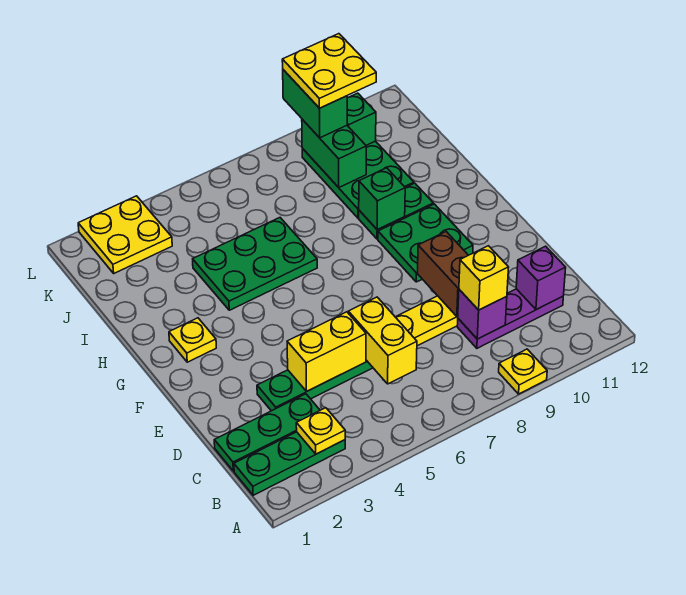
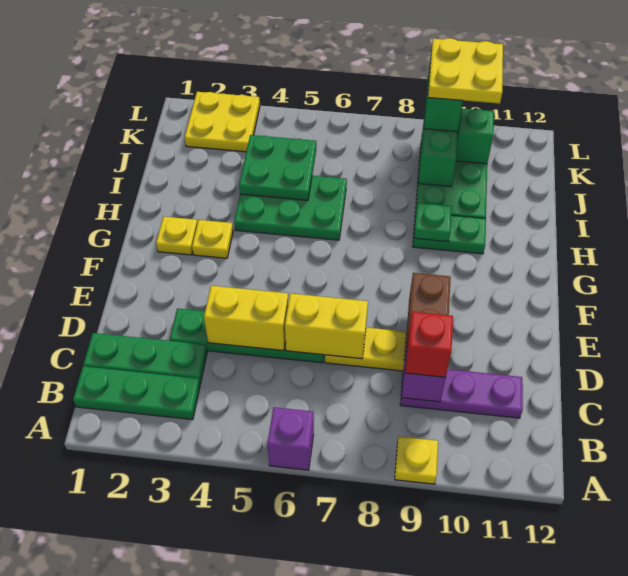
yellow plate B3 level 2 -> yellow plate G3 level 1
yellow brick C6:D6 level 2 -> yellow brick D6:D7 level 2
yellow brick C9 level 3 -> red brick C9 level 3
purple brick C11 level 2 -> purple brick A6 level 1
green plate F9:G10 level 1 -> green plate I4:J5 level 2
green brick H9 level 2 -> green plate H9 level 2

